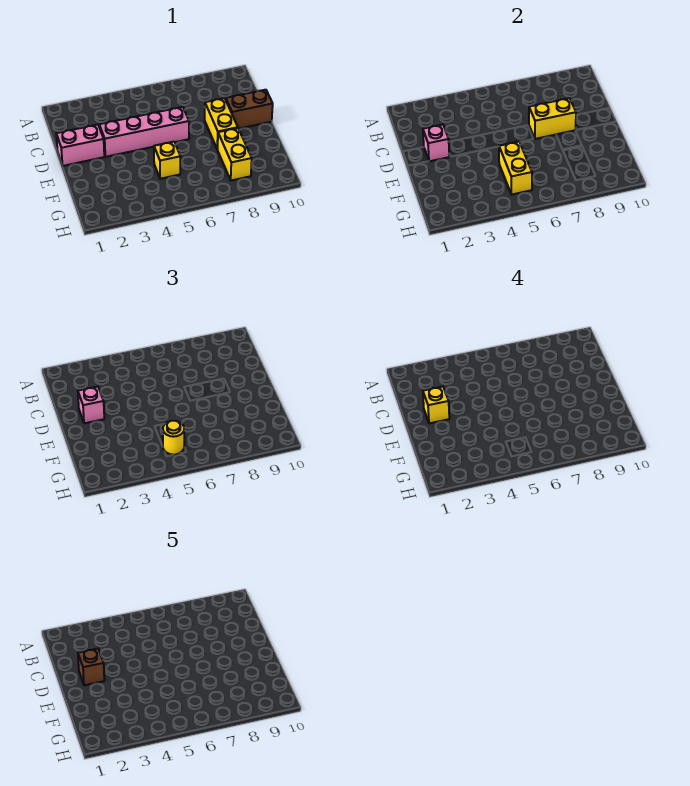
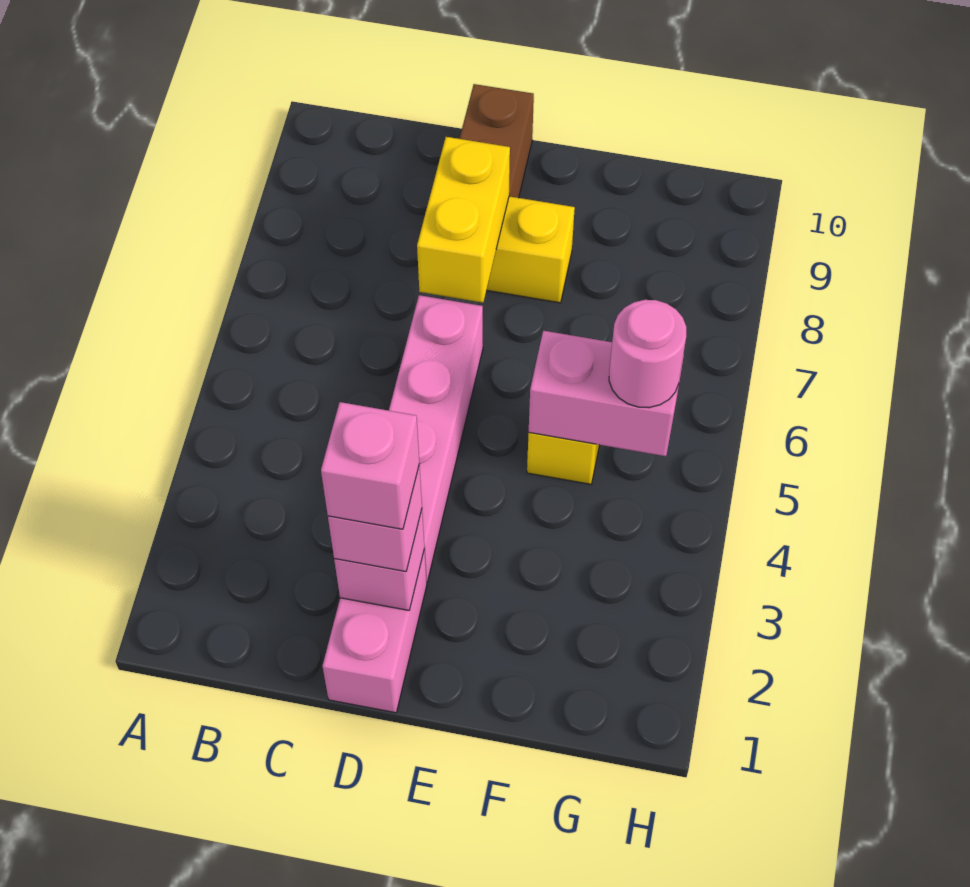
yellow brick D2 level 4 -> pink brick D2 level 4
brown brick D2 level 5 -> none
yellow brick F5:G5 level 2 -> pink brick F5:G5 level 2
yellow brick F8:G8 level 1 -> none
yellow round brick G5 level 3 -> pink round brick G5 level 3

